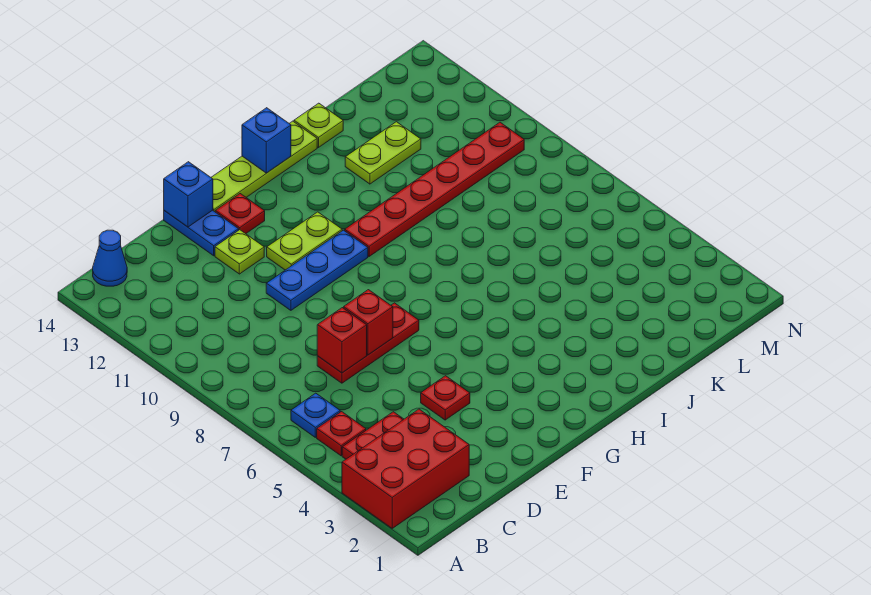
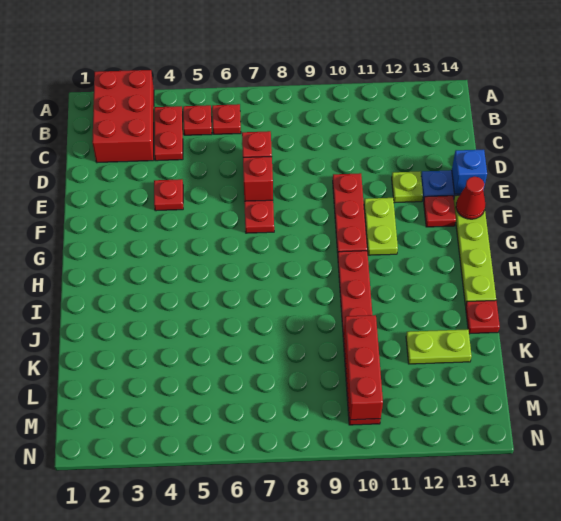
blue plate B6 level 1 -> red plate B6 level 1
blue cone B14 level 1 -> none
blue plate E10:G10 level 1 -> red plate E10:G10 level 1
none -> red cone F14 level 2
blue brick H14 level 2 -> none
lime plate J12:K12 level 1 -> lime plate K12:K13 level 1
lime plate J14 level 1 -> red plate J14 level 1
none -> red brick K10:M10 level 2

